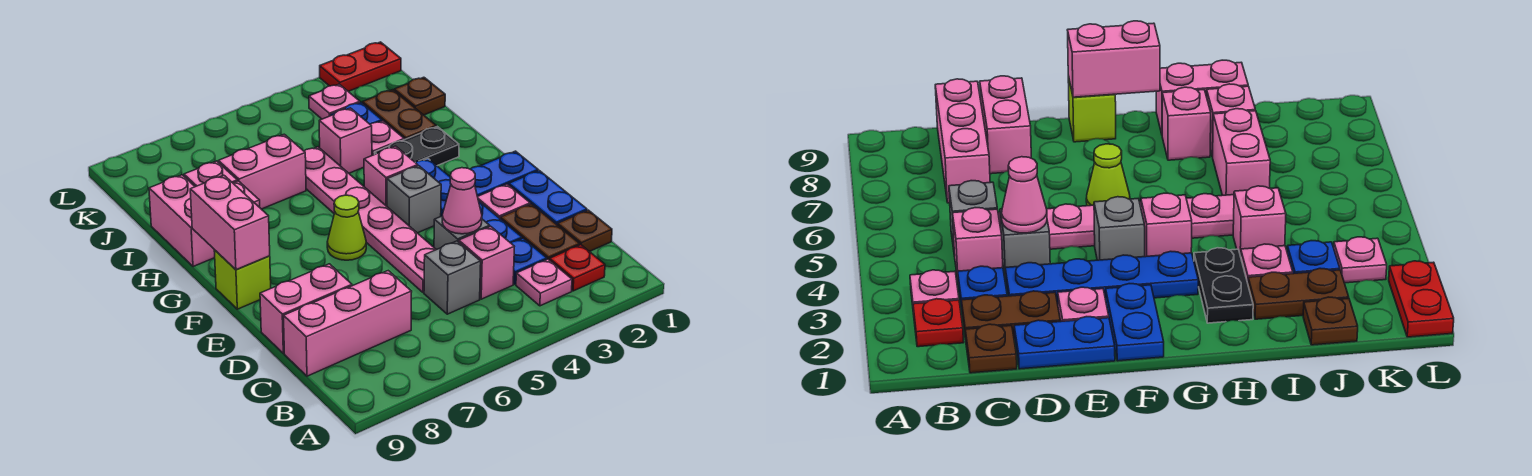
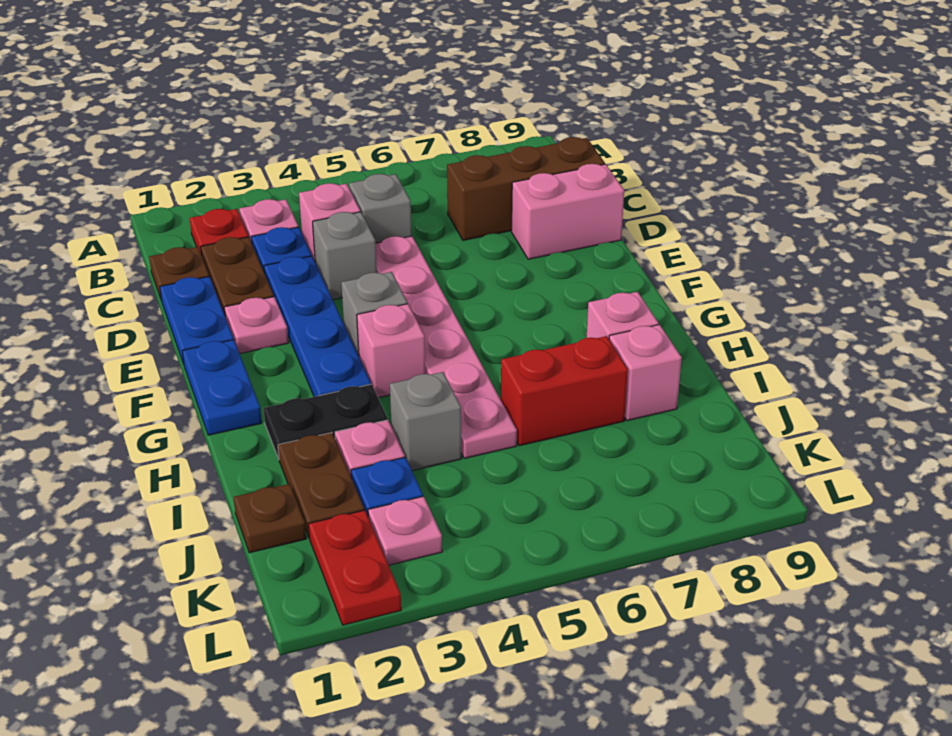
pink brick C7:C9 level 1 -> brown brick C7:C9 level 1
pink cone D4 level 2 -> none
blue plate F1:F2 level 1 -> blue plate F1:G1 level 1
lime cone F6 level 1 -> none
lime brick F9 level 1 -> none
pink brick F9:G9 level 2 -> none
pink brick H9:I9 level 1 -> none
pink brick I4 level 1 -> grey brick I4 level 1
pink brick I6:I7 level 1 -> red brick I6:I7 level 1
red plate L1:L2 level 1 -> red plate K2:L2 level 1

